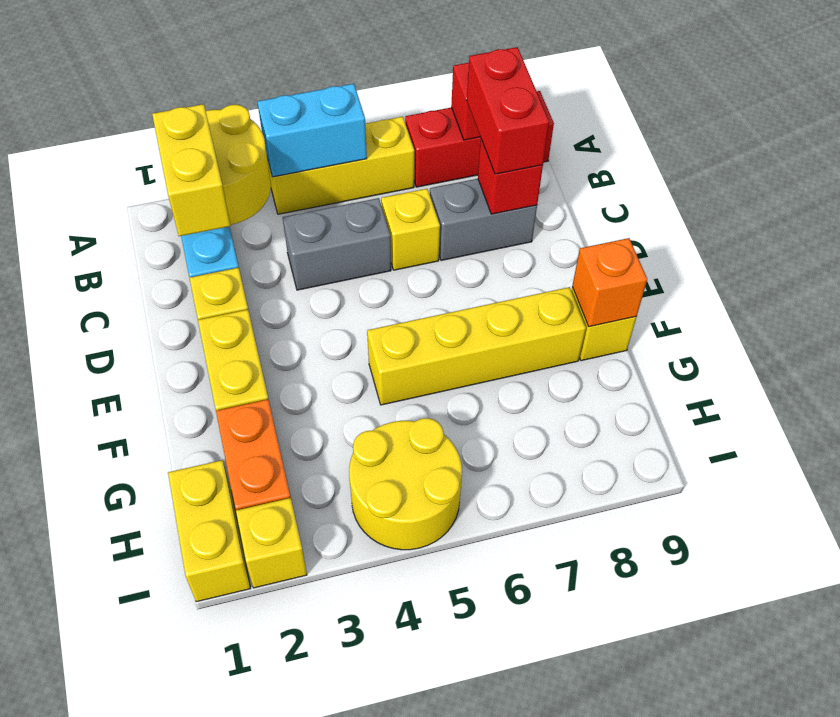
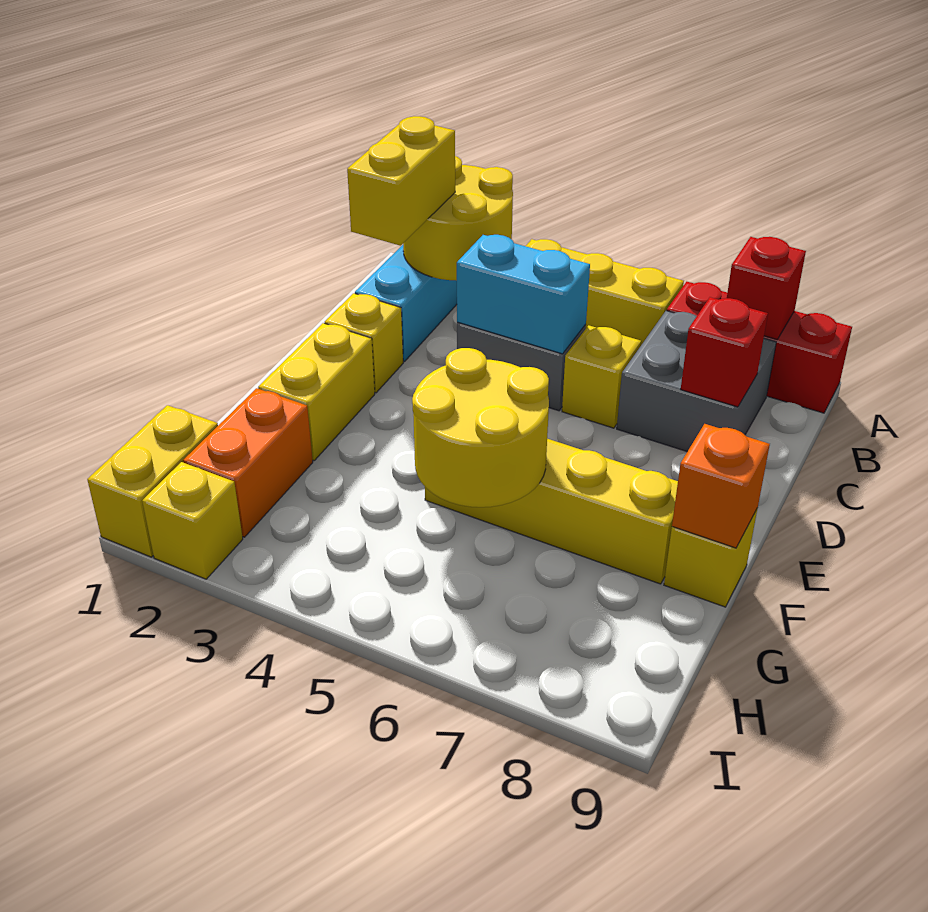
cyan brick A4:A5 level 2 -> cyan brick C4:C5 level 2
red brick B8:C8 level 3 -> none
grey brick C7:C8 level 1 -> grey brick B7:C8 level 1
yellow round brick H4:I5 level 1 -> yellow round brick F5:G6 level 2

